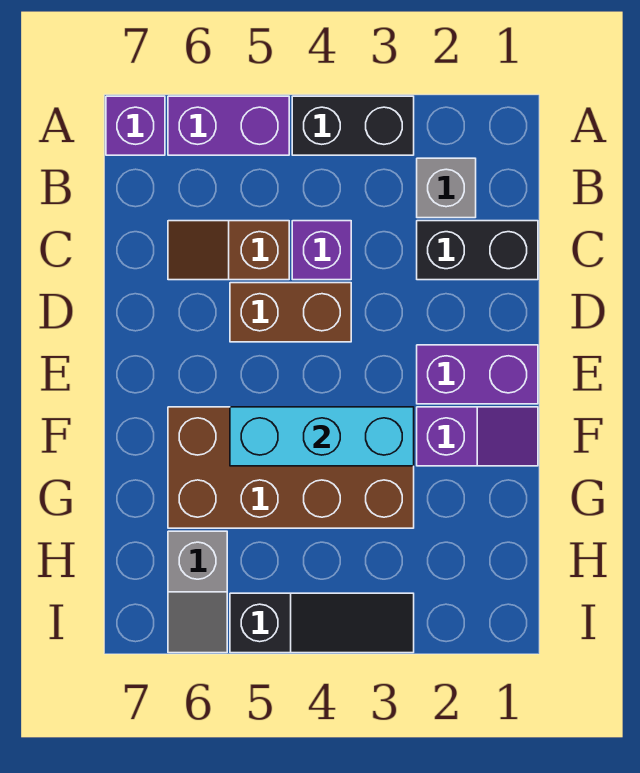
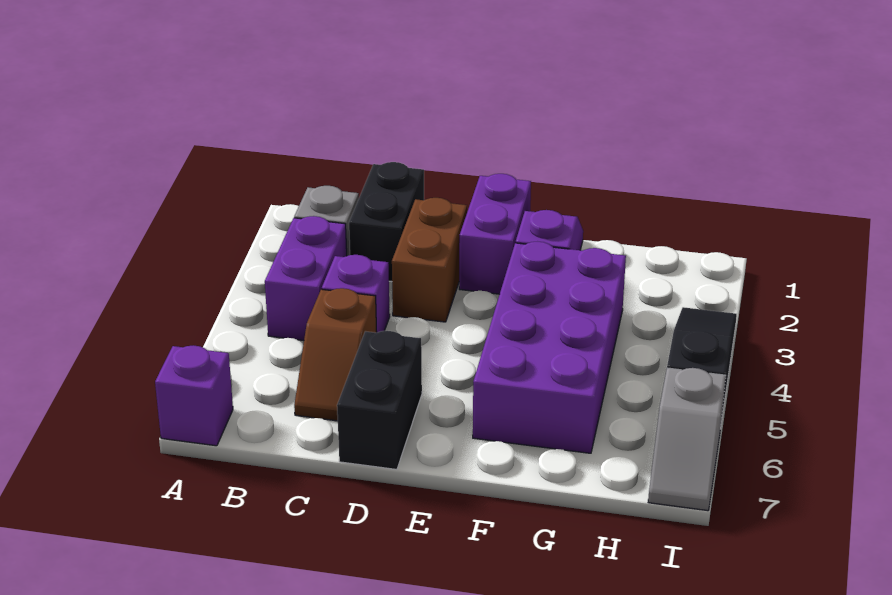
black brick A3:A4 level 1 -> black brick D6:D7 level 1
purple brick A5:A6 level 1 -> purple brick B3:B4 level 1
brown brick D4:D5 level 1 -> brown brick D2:D3 level 1
brown brick F3:G6 level 1 -> purple brick F3:G6 level 1
cyan brick F3:F5 level 2 -> none
grey slope H6:I6 level 1 top H -> grey slope I6:I7 level 1 top 6

